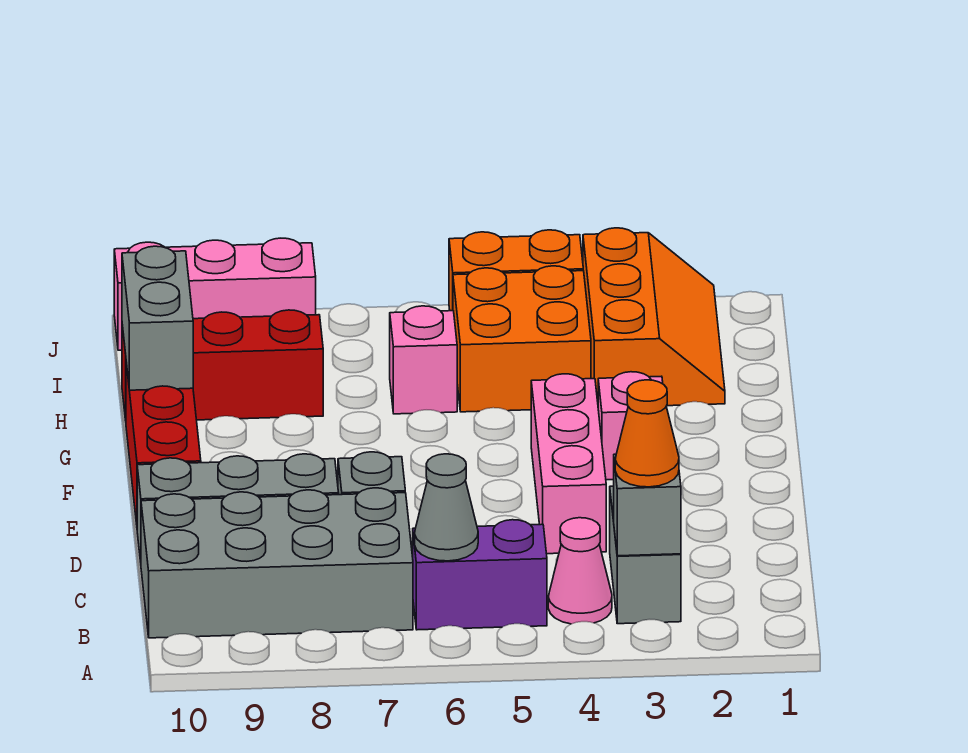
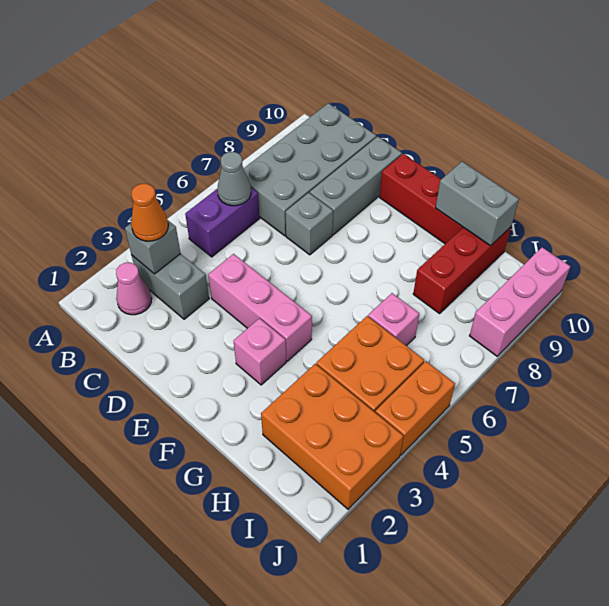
pink cone B4 level 1 -> pink cone B2 level 1
orange slope H2:J3 level 1 top 3 -> orange brick H2:J3 level 1

